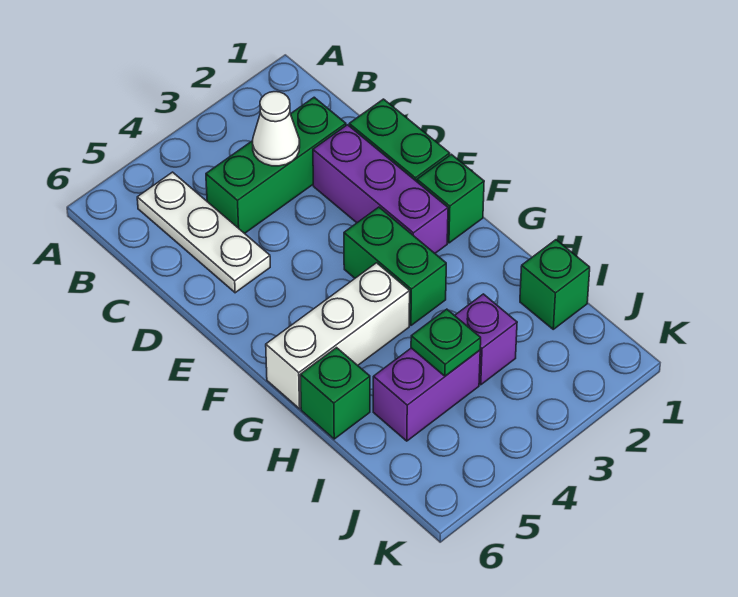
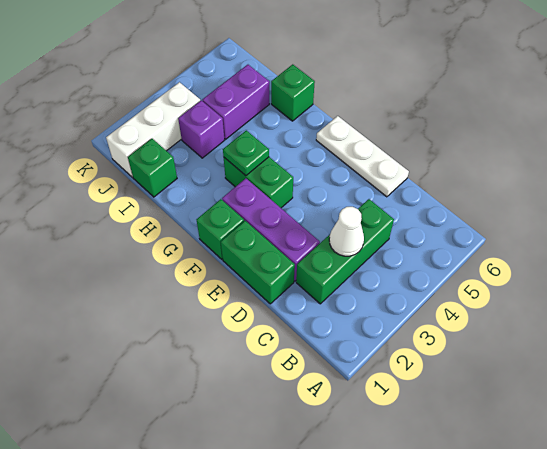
white plate B5:D5 level 1 -> white plate D6:F6 level 1
white brick G4:G6 level 1 -> white brick J1:J3 level 1
green plate I4 level 2 -> green plate G3 level 2

